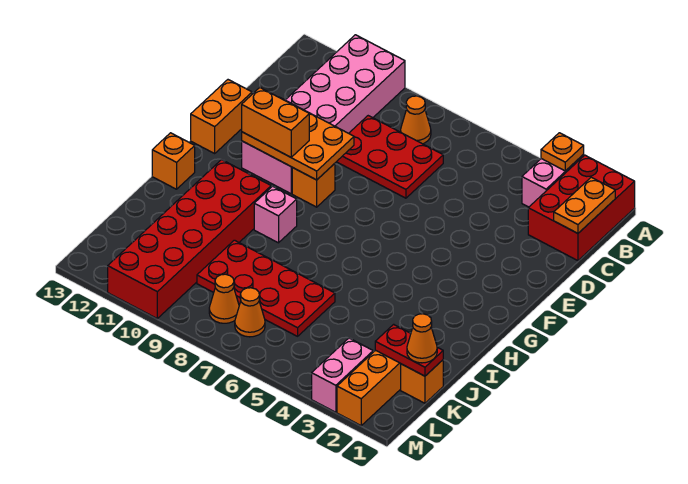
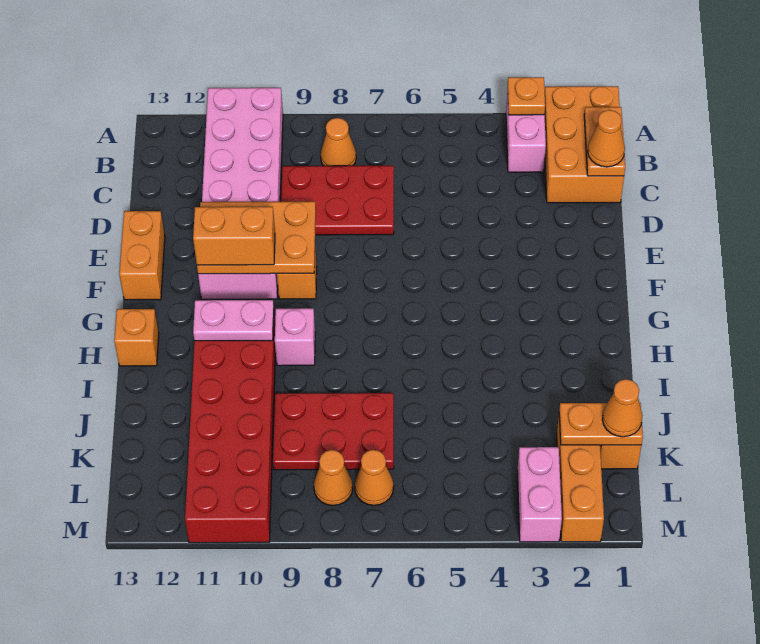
red brick A1:C2 level 1 -> orange brick A1:C2 level 1
none -> orange cone C1 level 3
none -> pink plate H10:H11 level 2
red plate J6:K9 level 1 -> red plate J7:K9 level 1
red plate K1:K2 level 2 -> orange plate K1:K2 level 2

